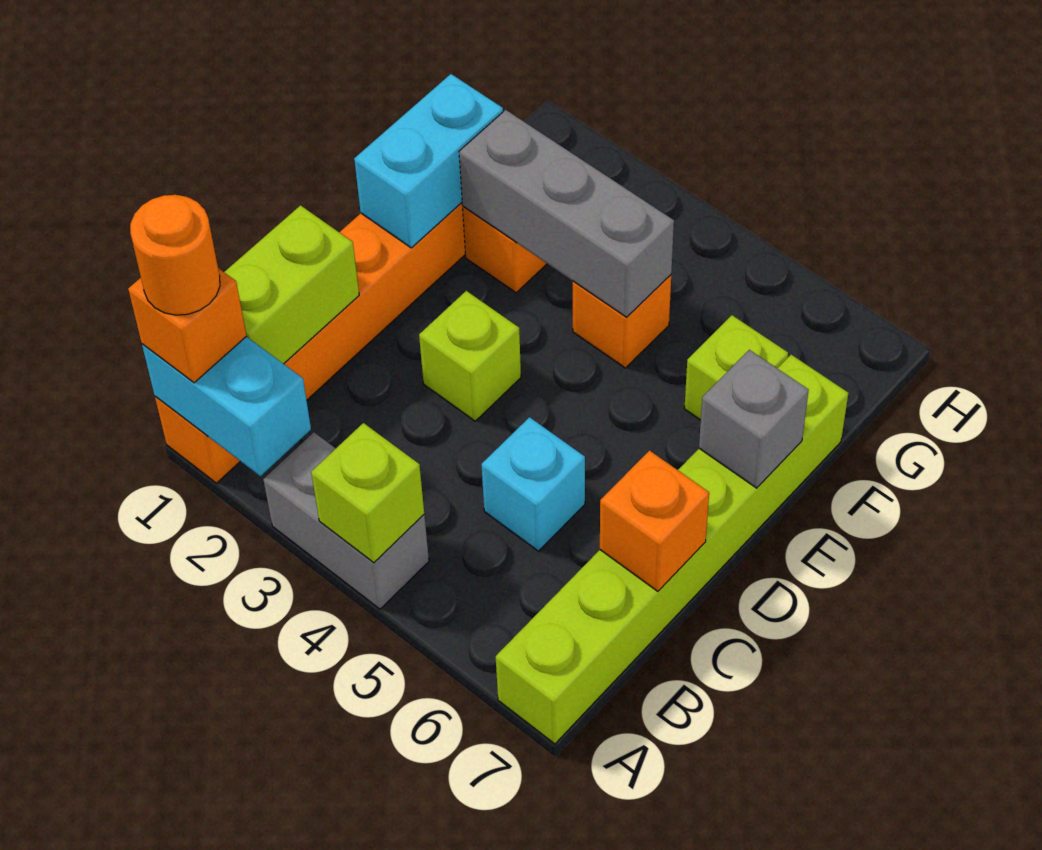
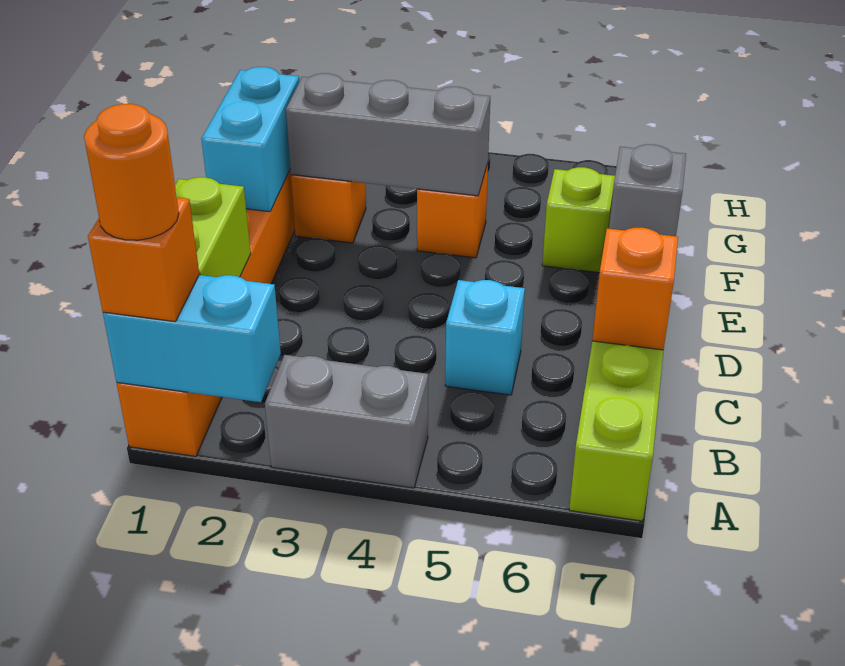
lime brick A4 level 2 -> none
lime brick D3 level 1 -> none

